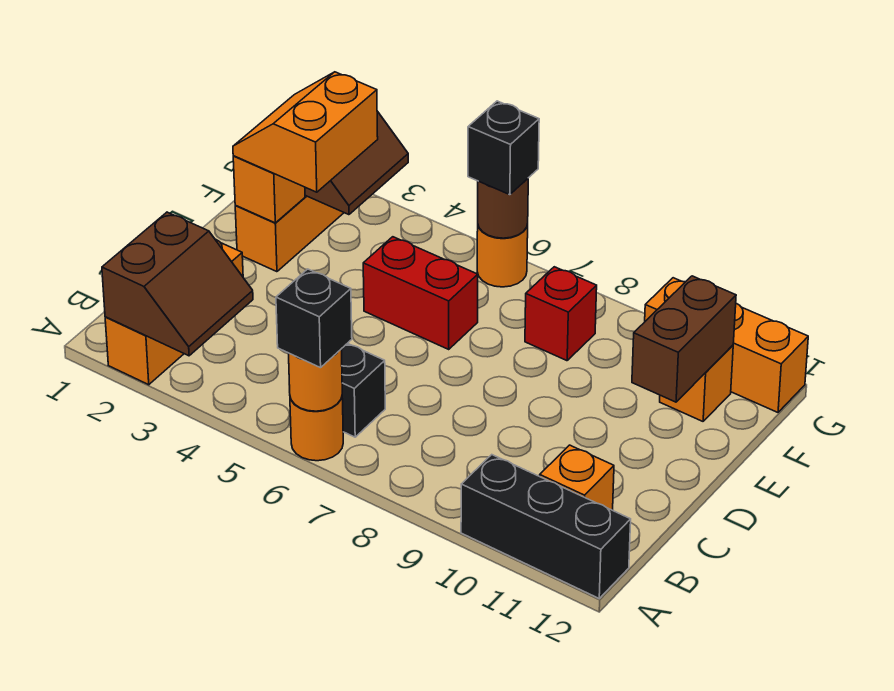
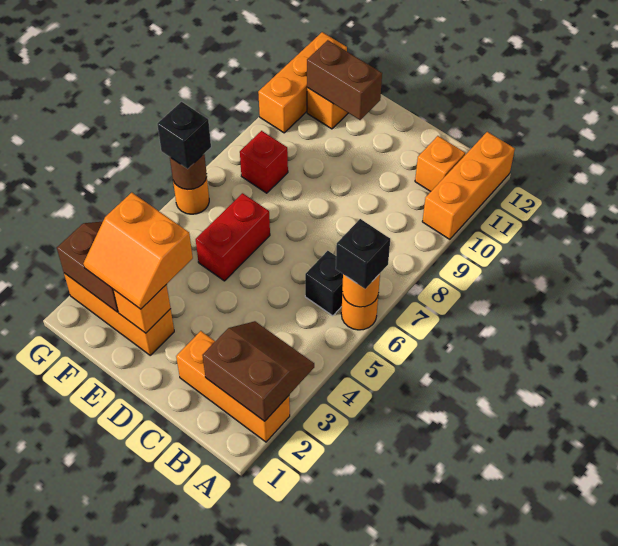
black brick A10:A12 level 1 -> orange brick A10:A12 level 1

